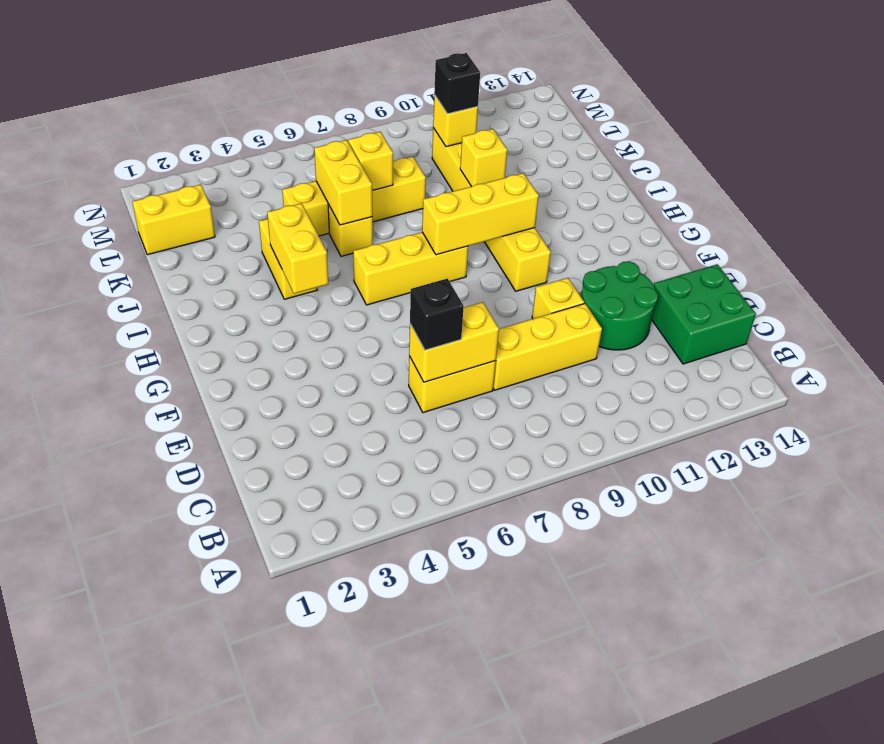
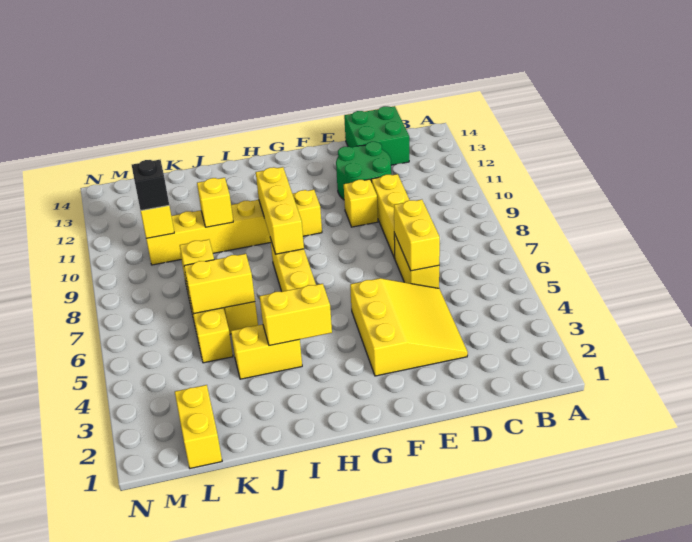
none -> yellow slope D3:F5 level 1 top F
black brick D6 level 3 -> none

